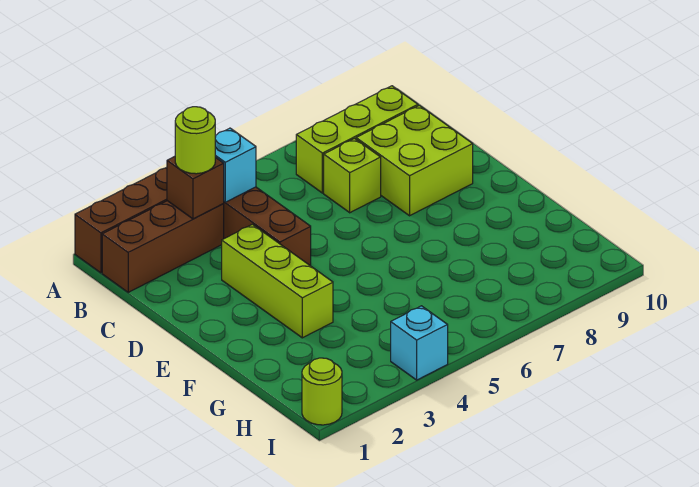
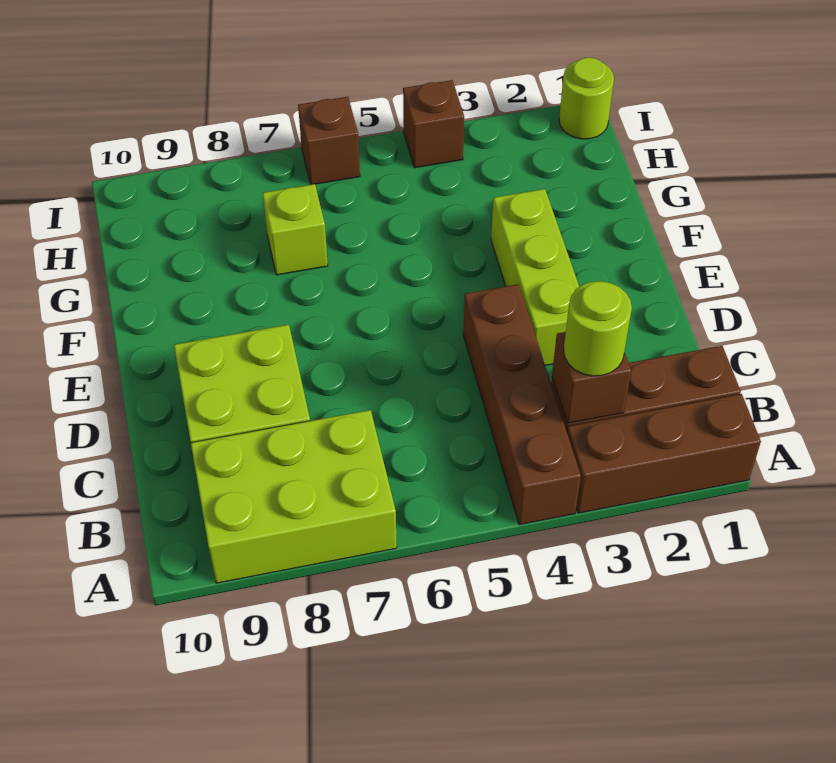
cyan brick B4 level 2 -> none
lime brick B7:B9 level 1 -> lime brick A7:B9 level 1
lime brick C7 level 1 -> lime brick G7 level 1
cyan brick I4 level 1 -> brown brick I4 level 1
none -> brown brick I6 level 1

